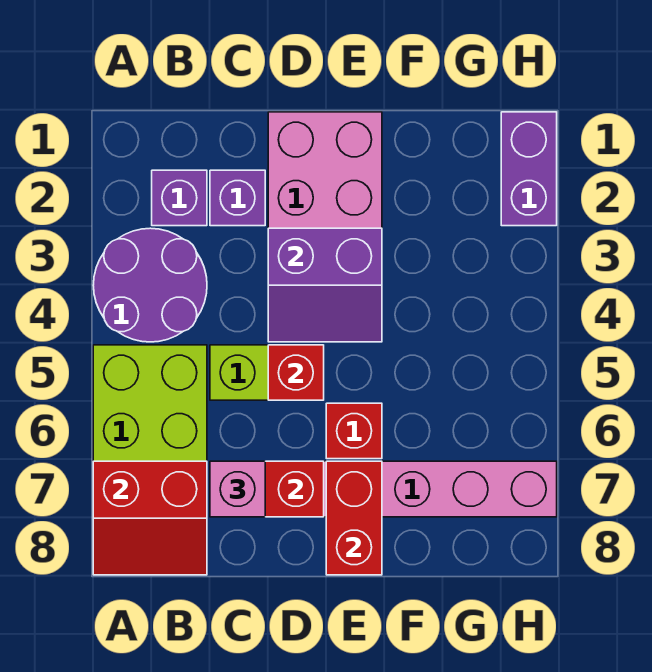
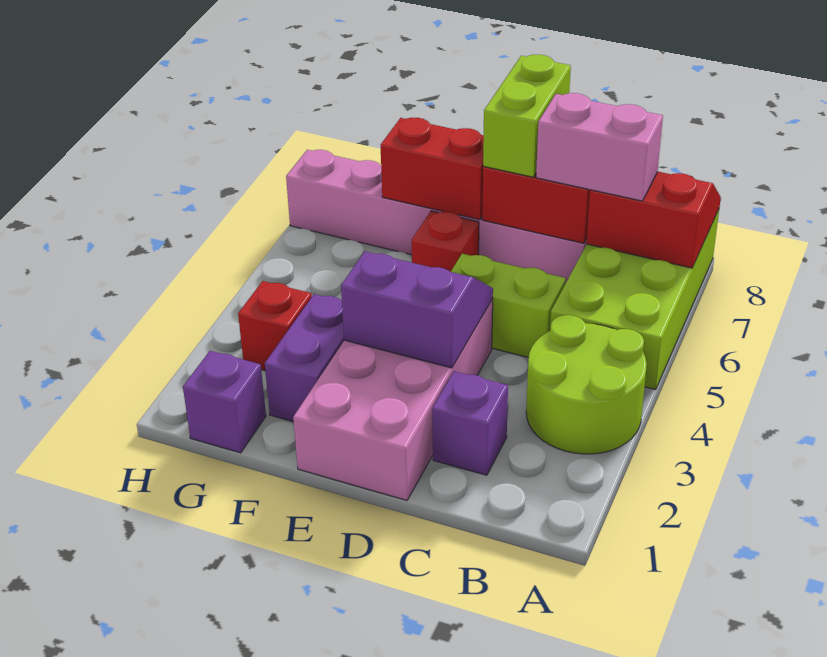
purple round brick A3:B4 level 1 -> lime round brick A3:B4 level 1
purple brick B2 level 1 -> purple brick G1 level 1
pink brick C7 level 3 -> pink brick B7:C7 level 3
red brick D5 level 2 -> red brick G3 level 1
none -> lime brick D7:D8 level 3
red brick E7:E8 level 2 -> red brick E7:F7 level 2
purple brick H1:H2 level 1 -> purple brick F2:F3 level 1

